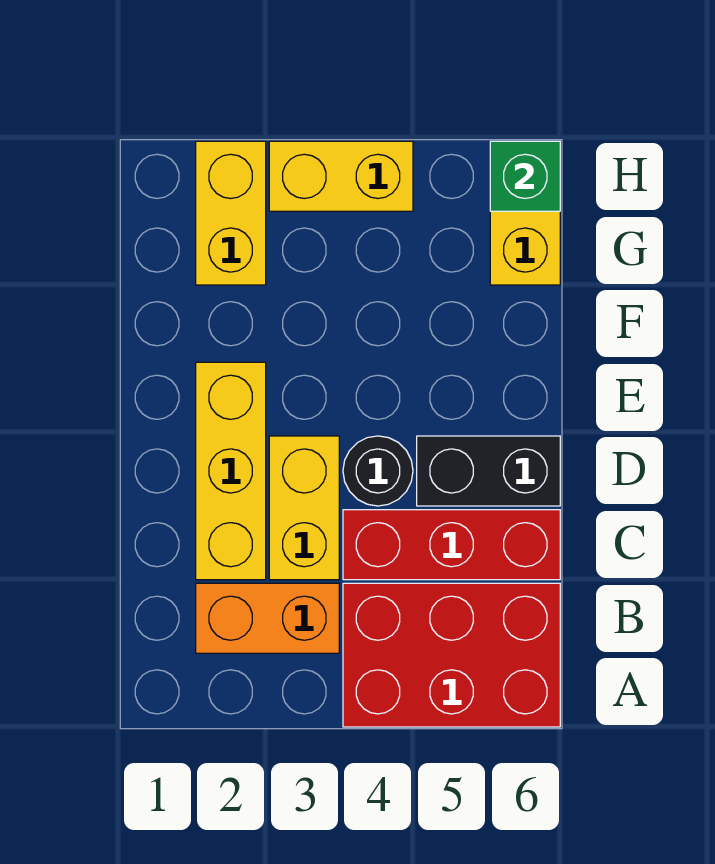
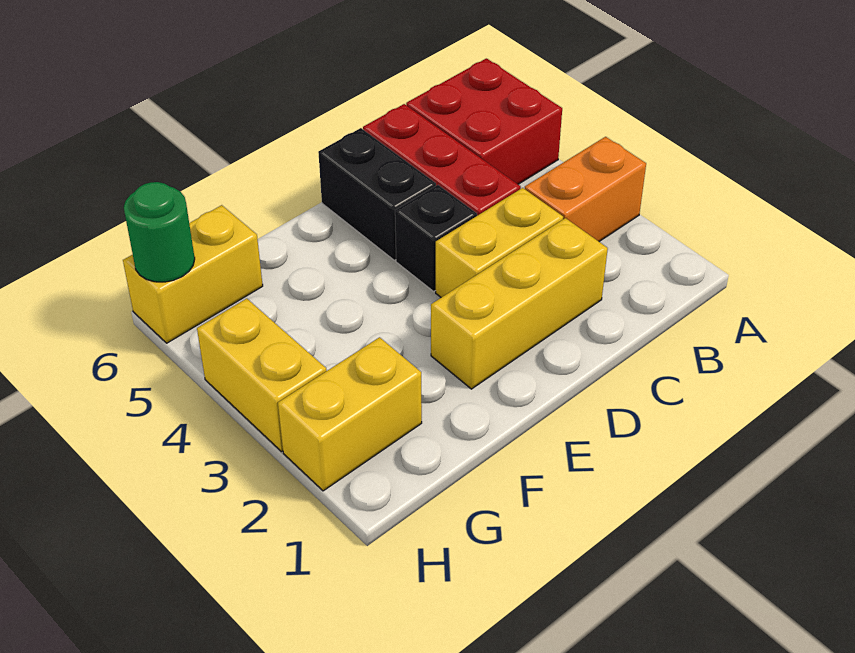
red brick A4:B6 level 1 -> red brick A5:B6 level 1
orange brick B2:B3 level 1 -> orange brick A3:B3 level 1
black round brick D4 level 1 -> black brick D4 level 1
green brick H6 level 2 -> green round brick H6 level 2

